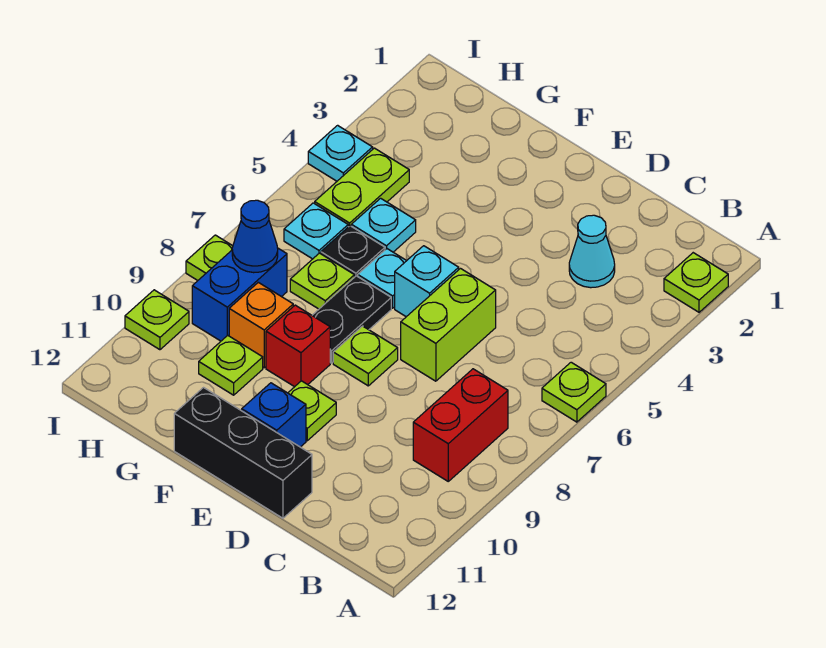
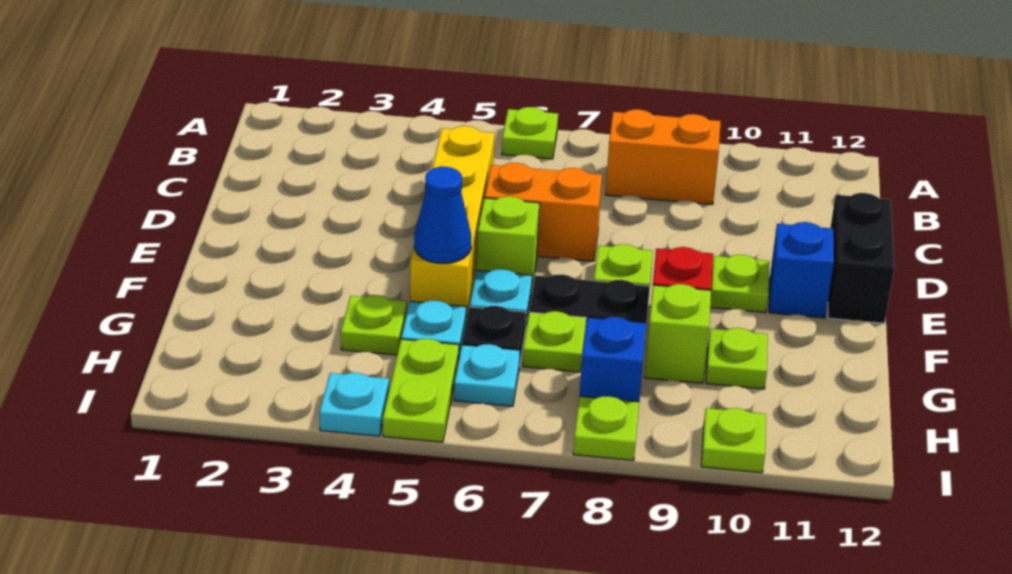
lime plate A2 level 1 -> lime plate G4 level 1
red brick B8:B9 level 1 -> orange brick B8:B9 level 1
cyan cone C3 level 1 -> none
none -> yellow brick C5:F5 level 1
lime brick D6:D7 level 1 -> orange brick D6:D7 level 1
black brick D12:F12 level 1 -> black brick D12:E12 level 1
cyan brick E6 level 1 -> lime brick E6 level 1
orange brick G9 level 1 -> lime brick G9 level 1
lime plate H4:H5 level 1 -> lime plate H5:I5 level 1
blue brick H8:H9 level 1 -> blue brick H8 level 1
blue cone H8 level 2 -> blue cone F5 level 2

